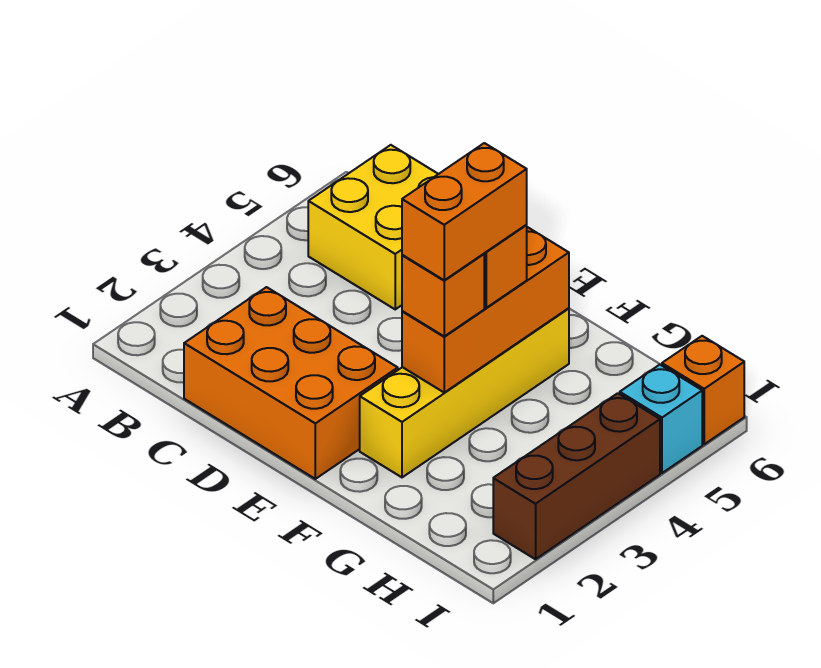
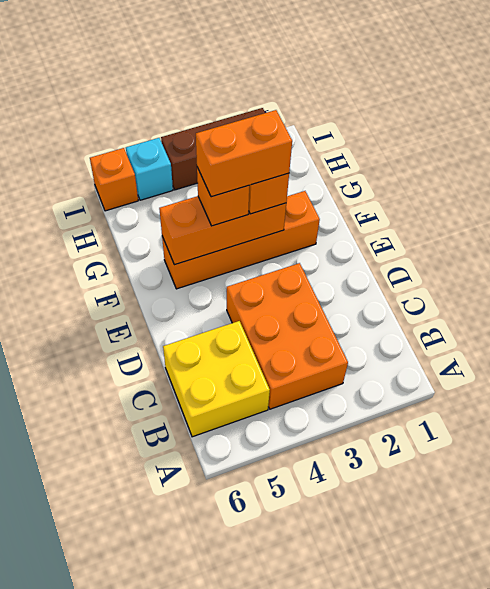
orange brick C1:E2 level 1 -> orange brick B3:D4 level 1
yellow brick F2:F5 level 1 -> orange brick F2:F5 level 1

